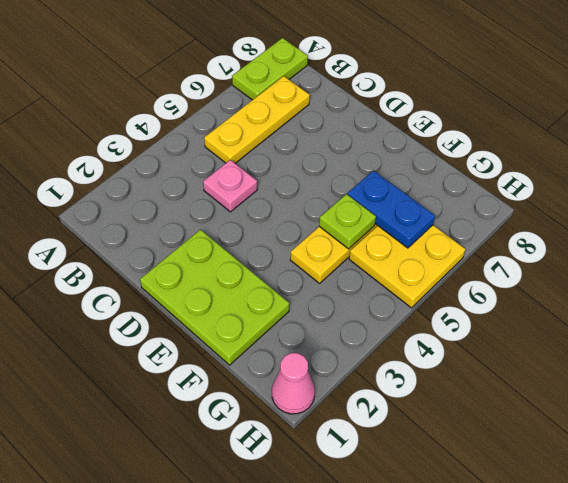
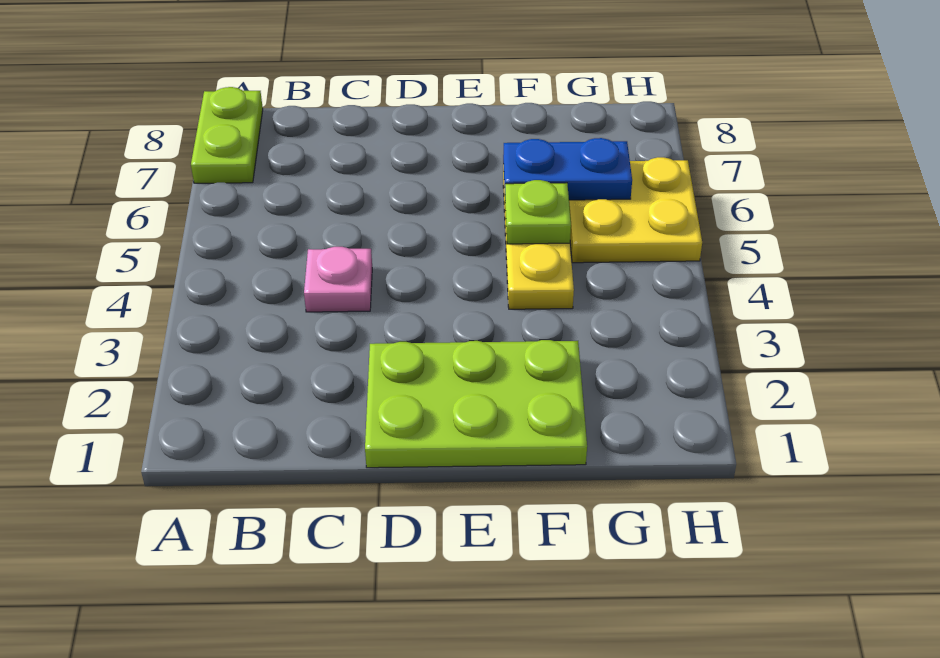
yellow plate B5:B7 level 1 -> none
pink cone H1 level 1 -> none

